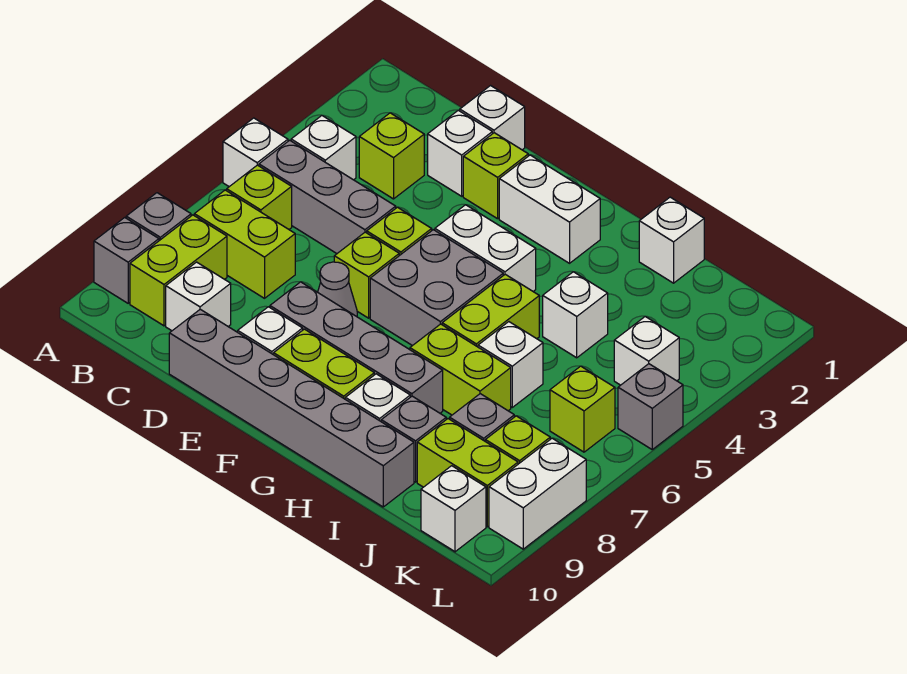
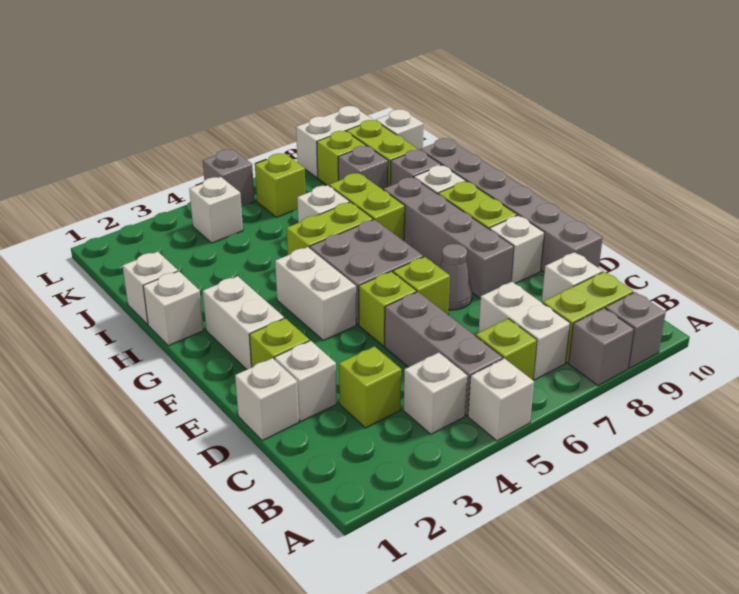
lime brick B7:C7 level 1 -> white brick B7:C7 level 1
white brick I4 level 1 -> white brick H1 level 1

